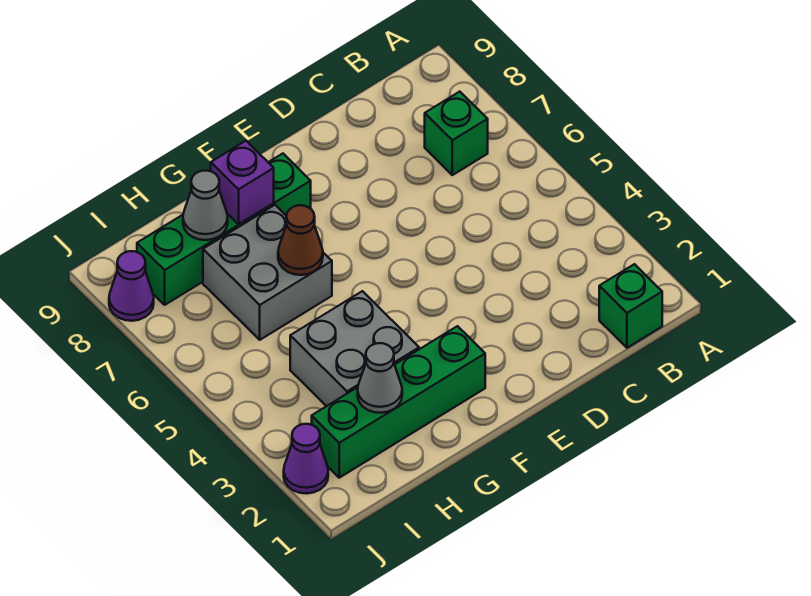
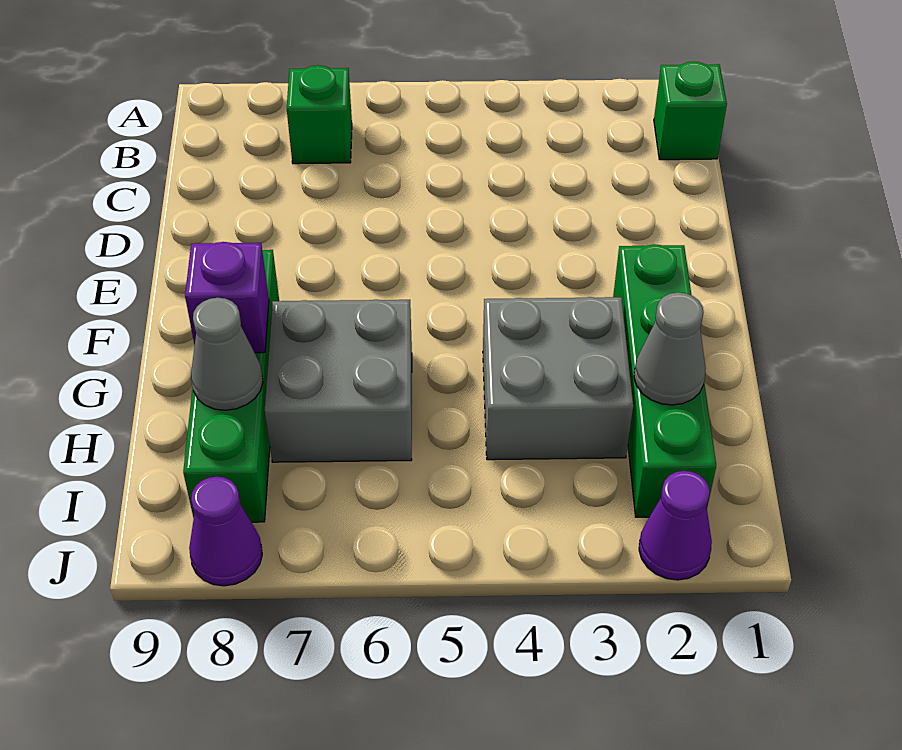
brown cone G6 level 2 -> none

